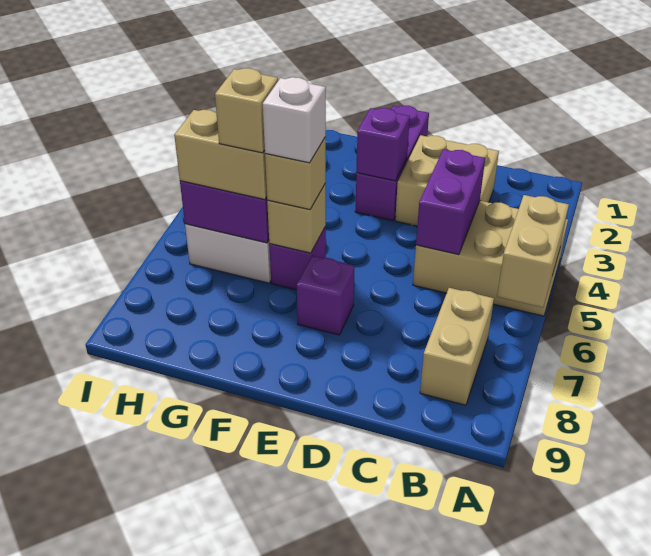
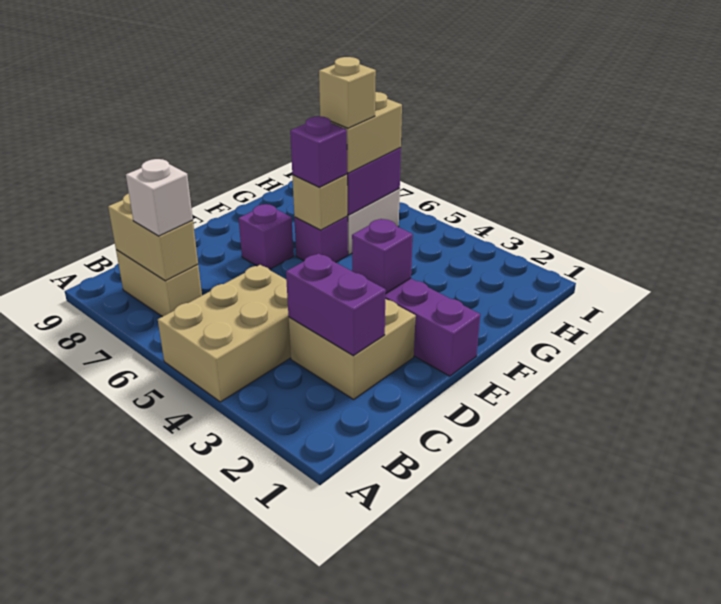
tan brick A5:A6 level 2 -> tan brick B7:B8 level 2
purple brick C4:C5 level 2 -> purple brick C2:C3 level 2
tan brick F6 level 3 -> purple brick F6 level 3
white brick F6 level 4 -> white brick B7 level 3

